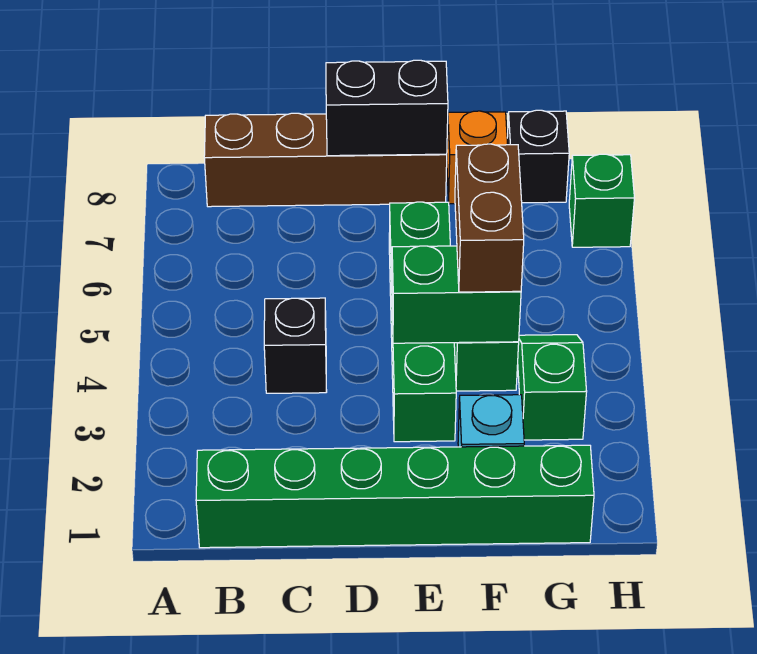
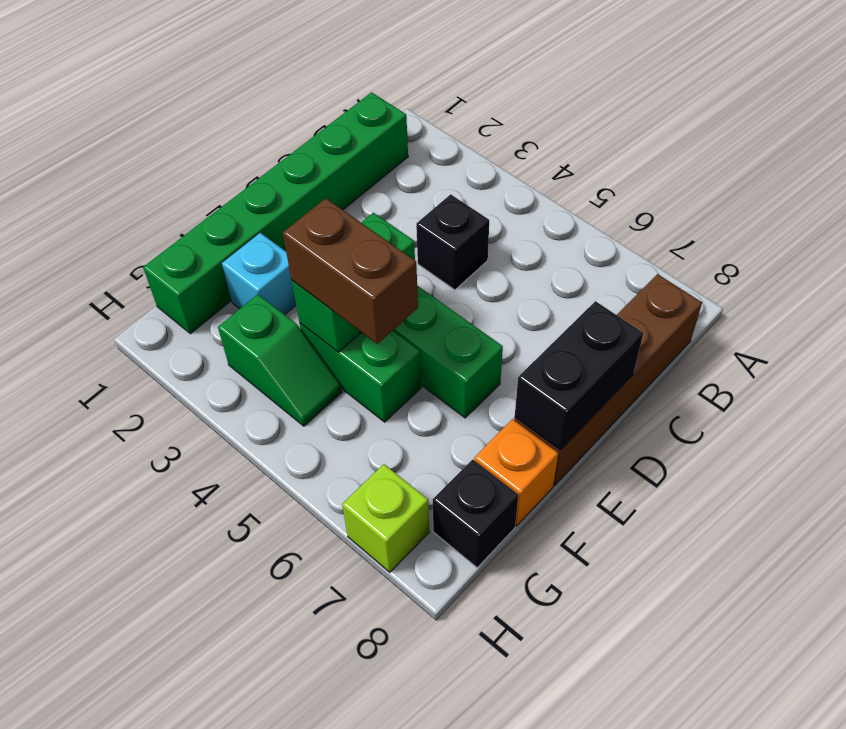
green brick H7 level 1 -> lime brick H7 level 1

